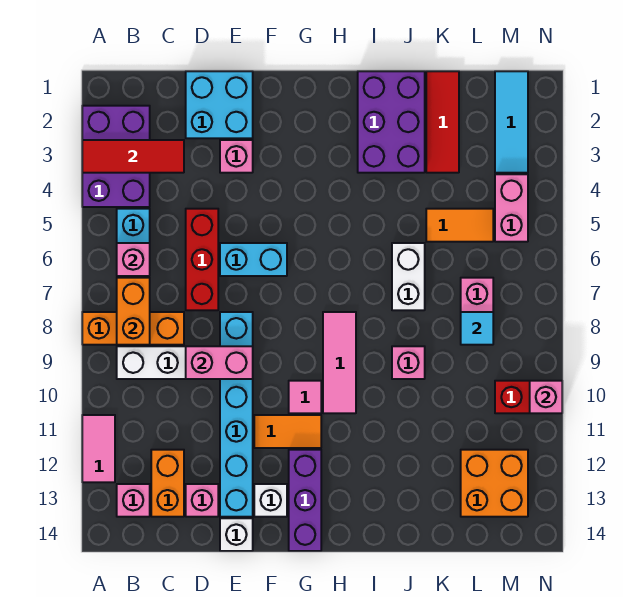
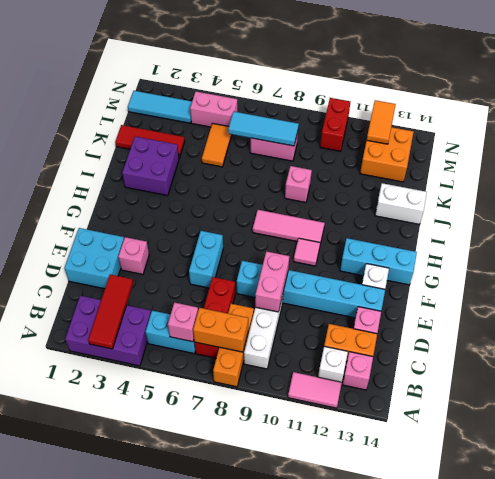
red brick D5:D7 level 1 -> red brick B7:D7 level 1
white brick E14 level 1 -> white brick B12 level 1
orange tile F11:G11 level 1 -> orange tile M12:N12 level 2
purple brick G12:G14 level 1 -> cyan brick G12:G14 level 1
purple brick I1:J3 level 1 -> purple brick I2:J3 level 1
white brick J6:J7 level 1 -> white brick J13:J14 level 1
cyan tile L8 level 2 -> cyan tile L6:L8 level 2
pink brick N10 level 2 -> none

